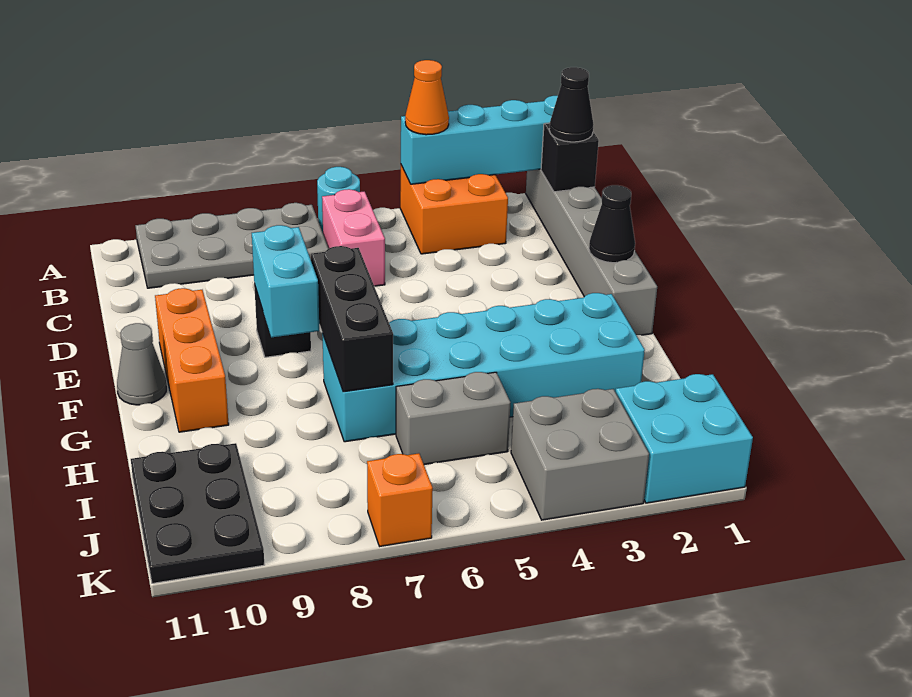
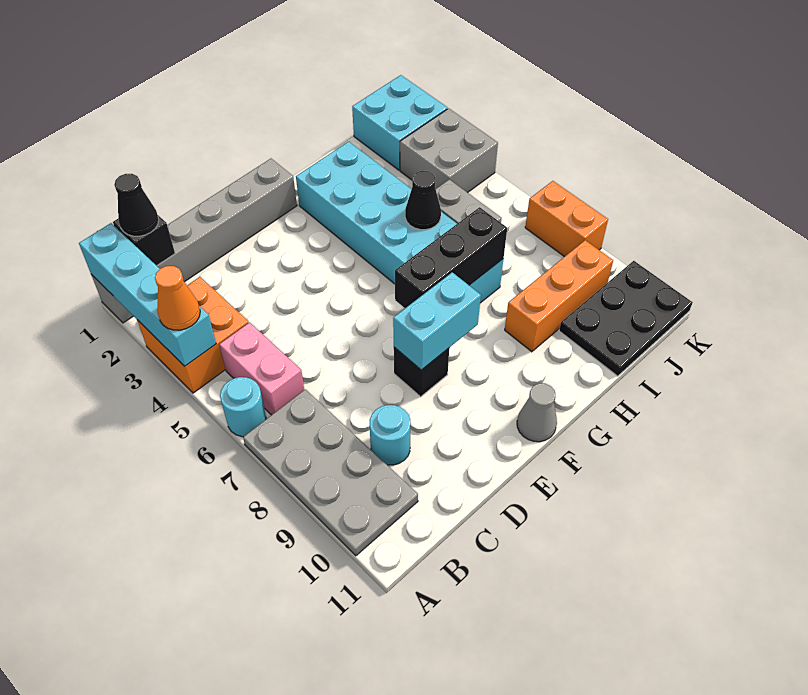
pink brick B6:C6 level 1 -> pink brick B5:B6 level 1
none -> cyan round brick C9 level 1
black cone E1 level 2 -> black cone H5 level 2
orange brick E10:G10 level 1 -> orange brick H9:J9 level 1
orange brick K7 level 1 -> orange brick K7:K8 level 1

